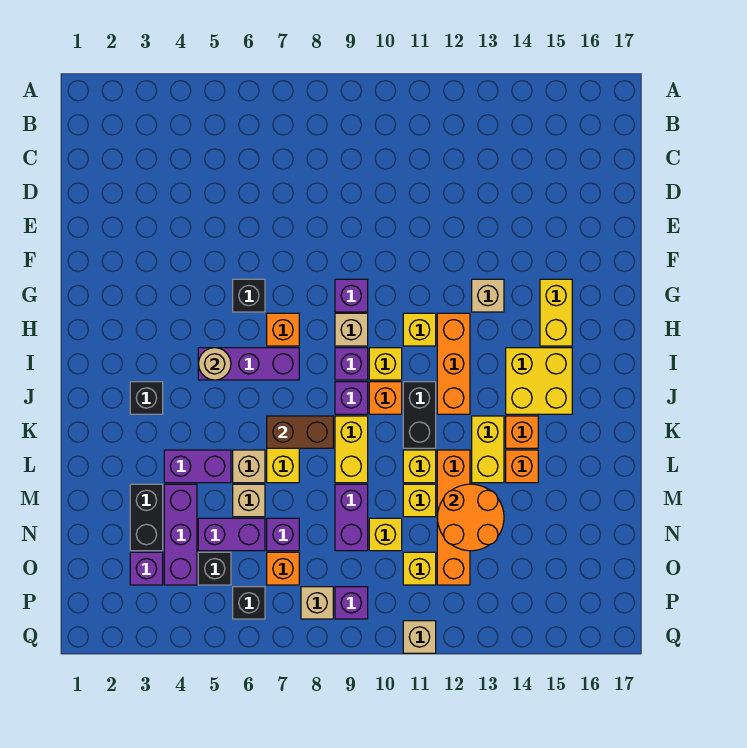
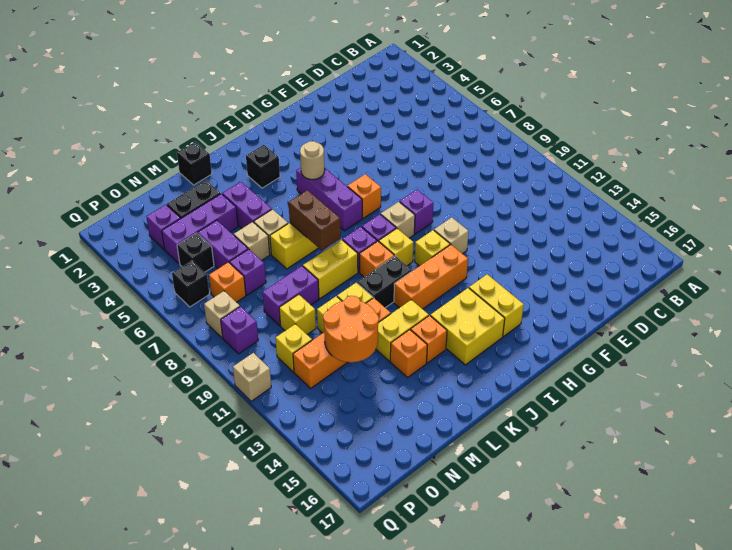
black brick G6 level 1 -> black brick L1 level 1
tan brick G13 level 1 -> tan brick G11 level 1
yellow brick G15:H15 level 1 -> yellow brick H14:H15 level 1

